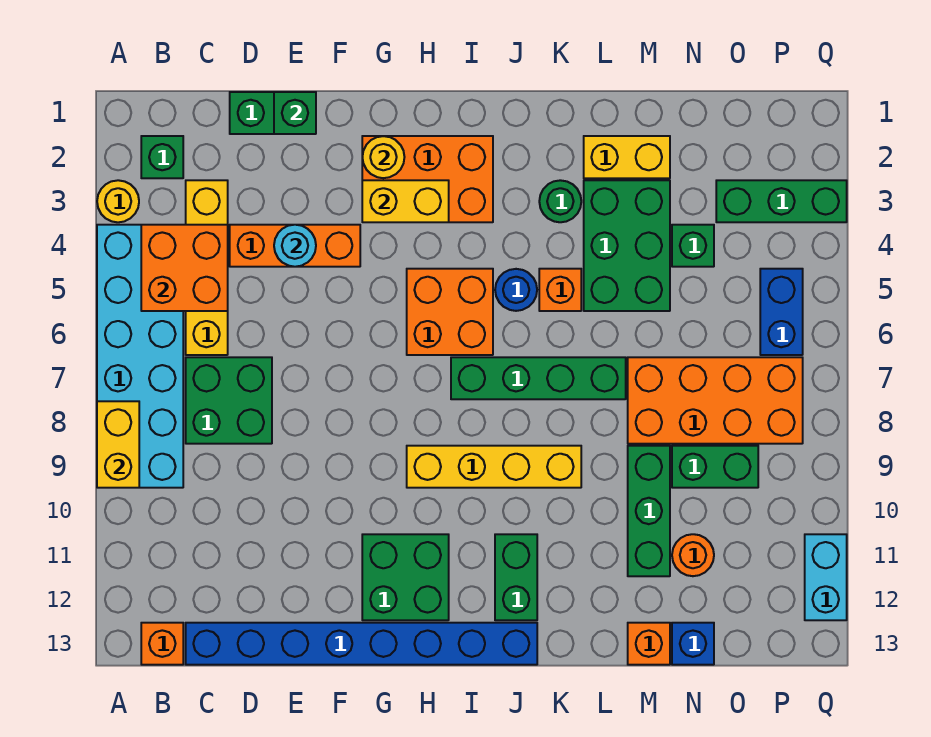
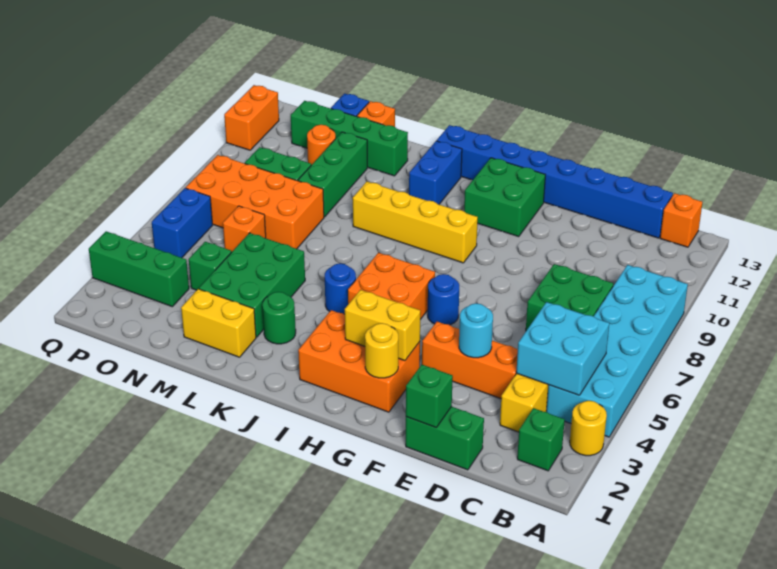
yellow brick A8:A9 level 2 -> none
orange brick B4:C5 level 2 -> cyan brick B4:C5 level 2
none -> blue round brick G6 level 1
green brick I7:L7 level 1 -> green brick L12:O12 level 1
green brick J11:J12 level 1 -> blue brick J11:J12 level 1
orange brick K5 level 1 -> orange brick N6 level 1
cyan brick Q11:Q12 level 1 -> orange brick Q11:Q12 level 1

